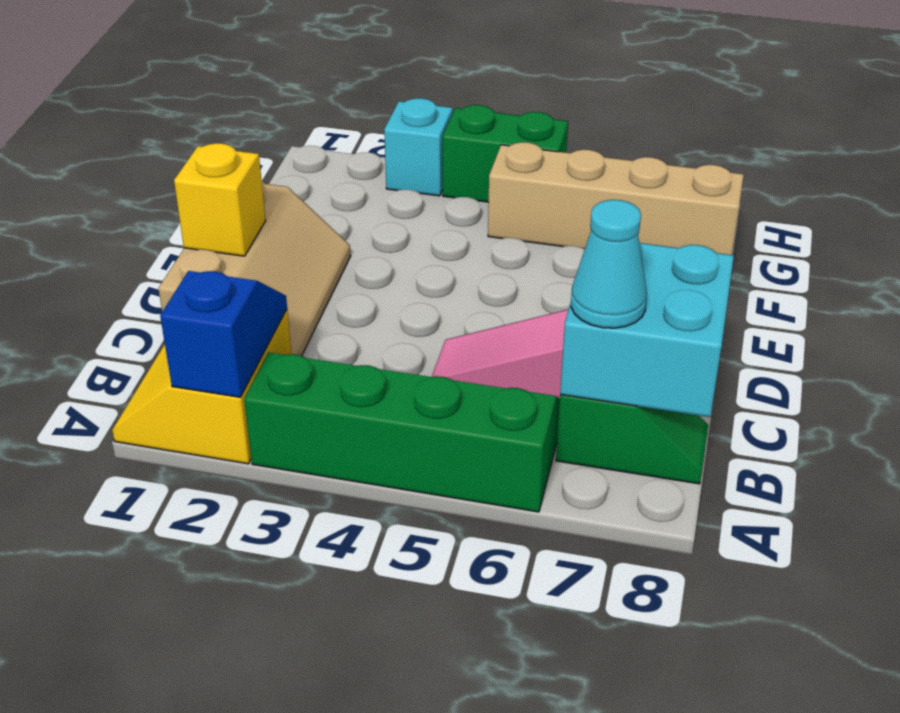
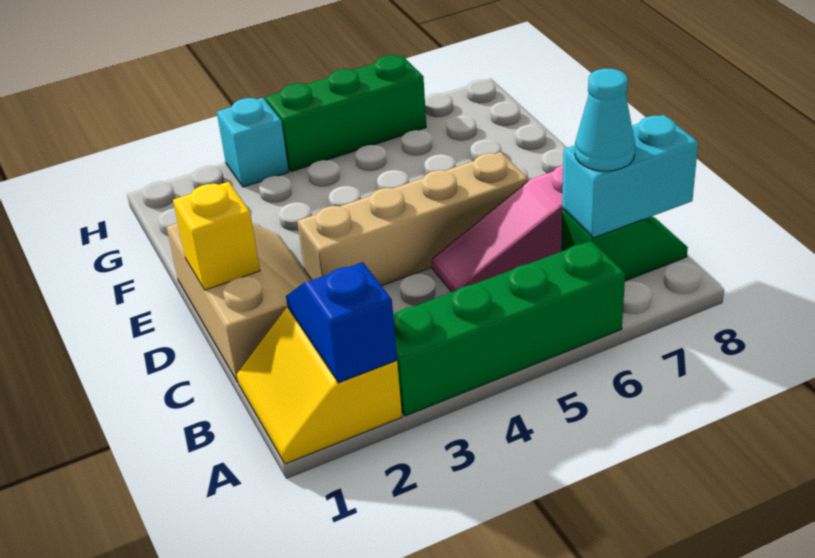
cyan brick B7:C8 level 2 -> cyan brick B7:B8 level 2
tan brick G5:G8 level 1 -> tan brick D3:D6 level 1
green brick H4:H5 level 1 -> green brick H4:H6 level 1

